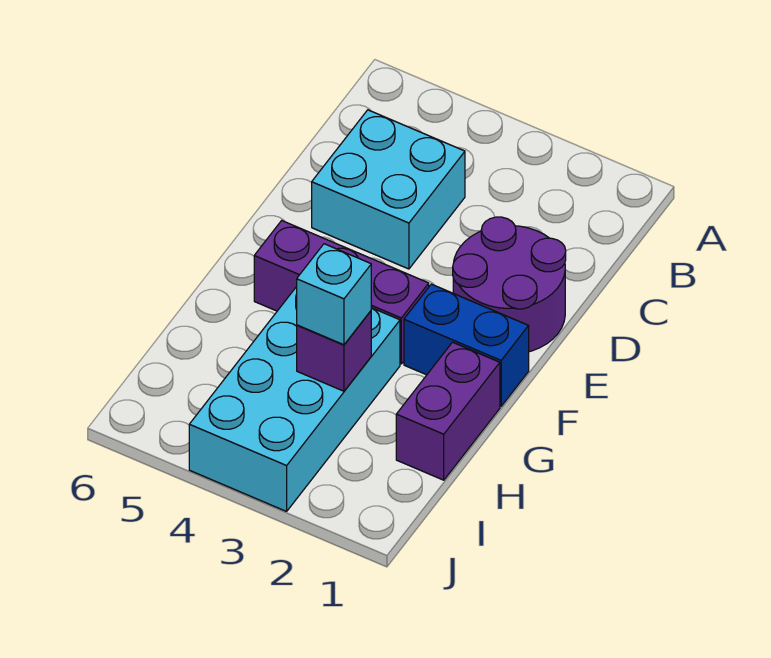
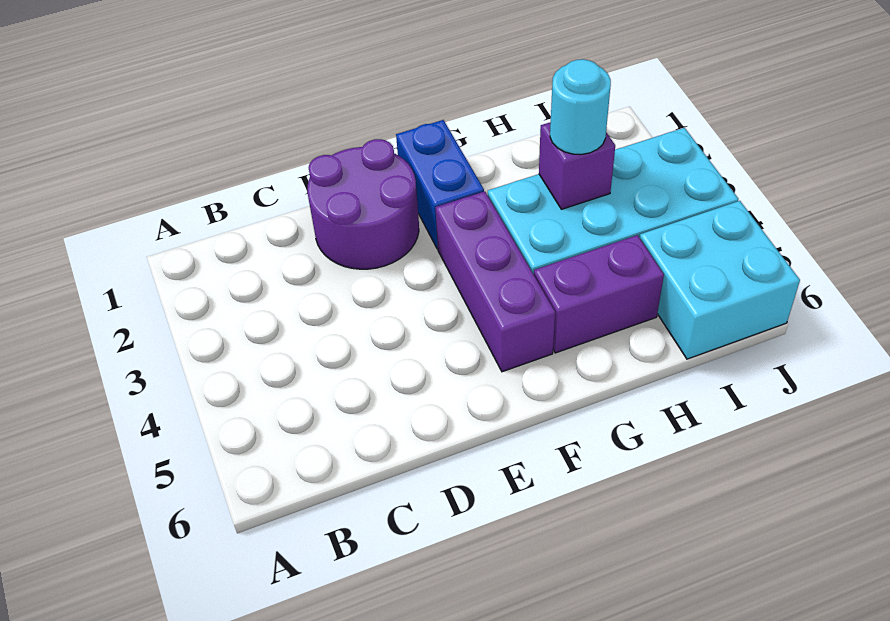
cyan brick C4:D5 level 1 -> cyan brick I5:J6 level 1
purple brick G1:H1 level 1 -> purple brick G5:H5 level 1
cyan brick H3 level 3 -> cyan round brick H3 level 3

